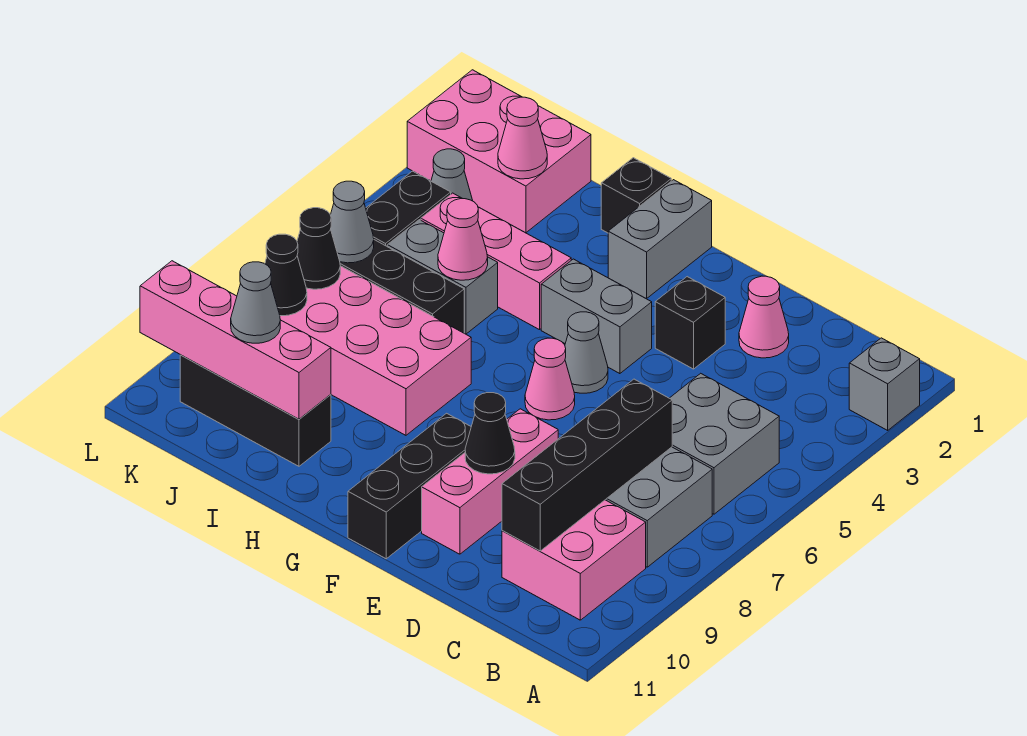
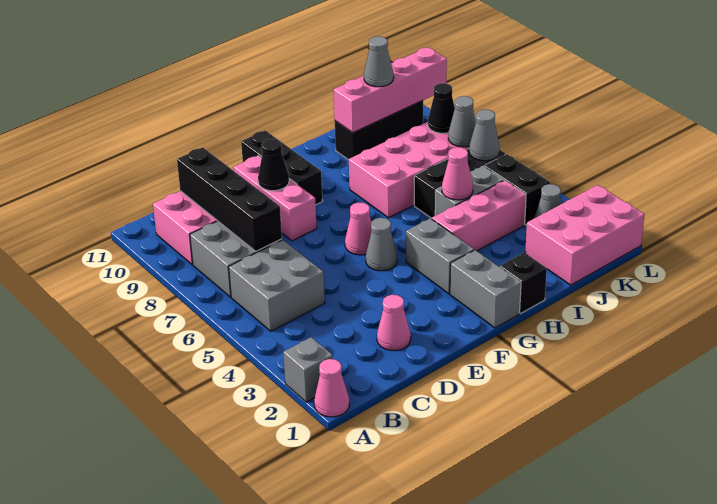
black brick E3 level 1 -> none
grey brick F4:G4 level 1 -> grey brick G3:G4 level 1
pink cone J2 level 2 -> pink cone A1 level 1
black cone K7 level 2 -> grey cone K7 level 2

